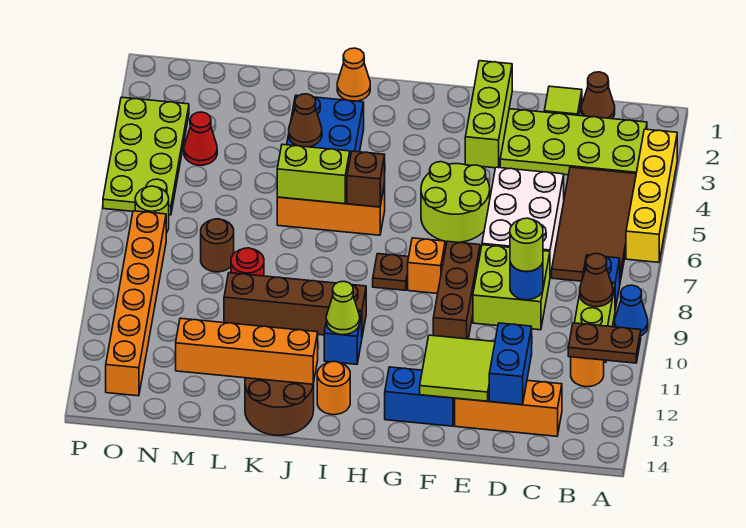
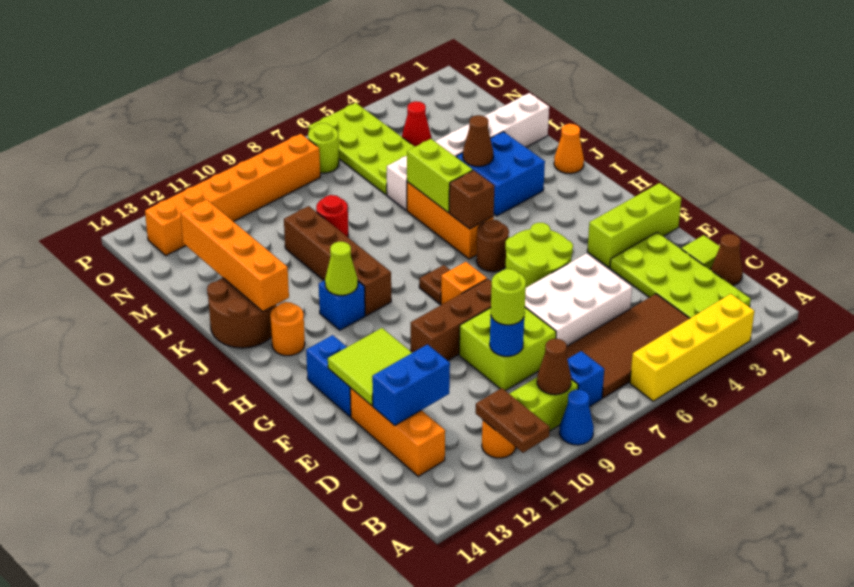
none -> white brick L1:L6 level 1
brown round brick M8 level 1 -> brown round brick H6 level 1
lime plate O3:P6 level 1 -> lime plate M5:P6 level 1

